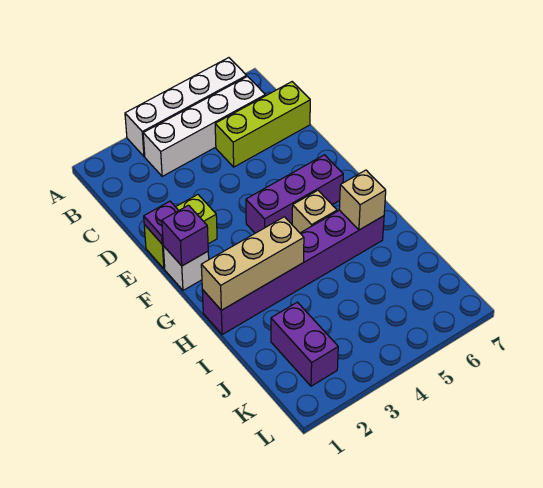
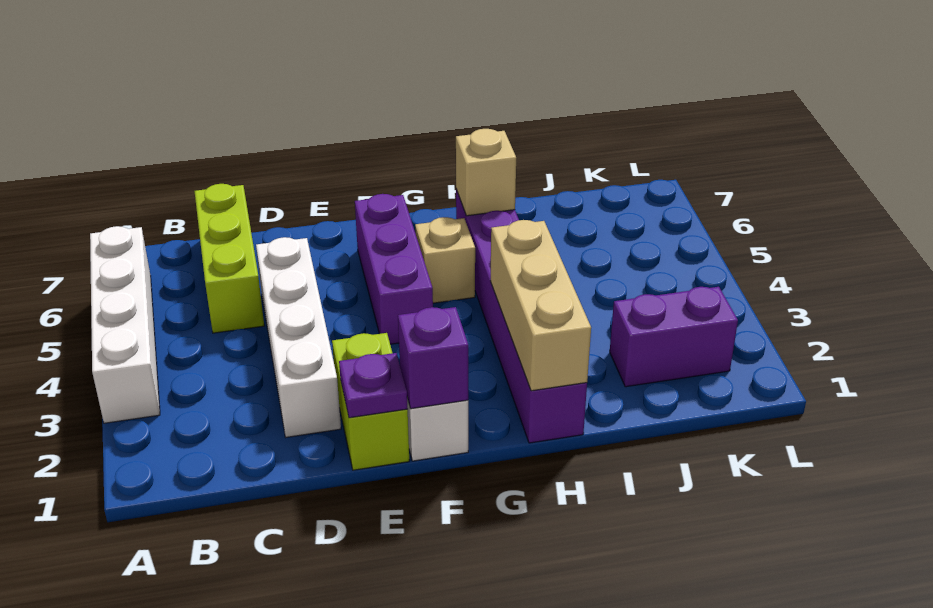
white brick B3:B6 level 1 -> white brick D2:D5 level 1

